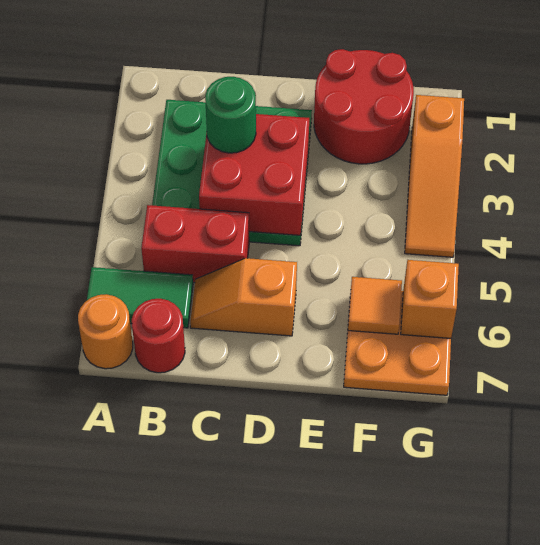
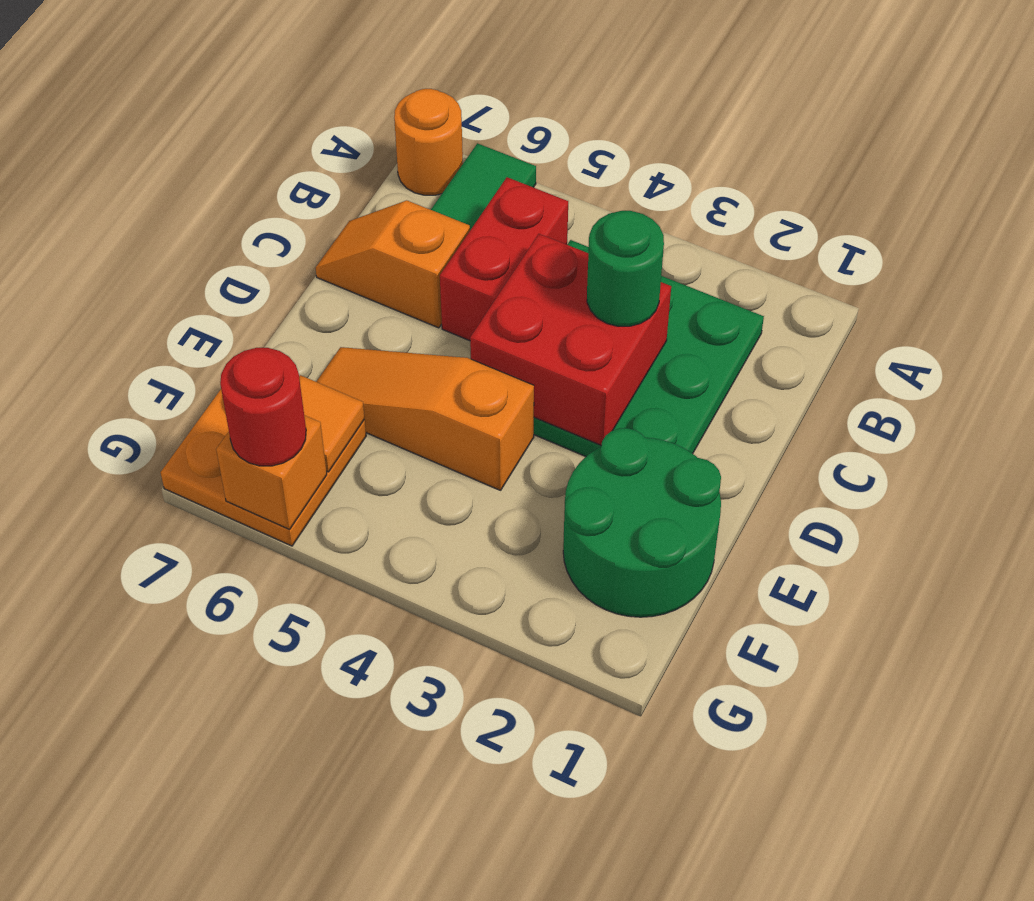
red round brick B7 level 1 -> red round brick G6 level 3
orange slope C6:D6 level 1 top D -> orange slope C6:C7 level 1 top 6
red round brick E1:F2 level 1 -> green round brick E1:F2 level 1
orange slope G2:G4 level 1 top 2 -> orange slope E4:E6 level 1 top 4

